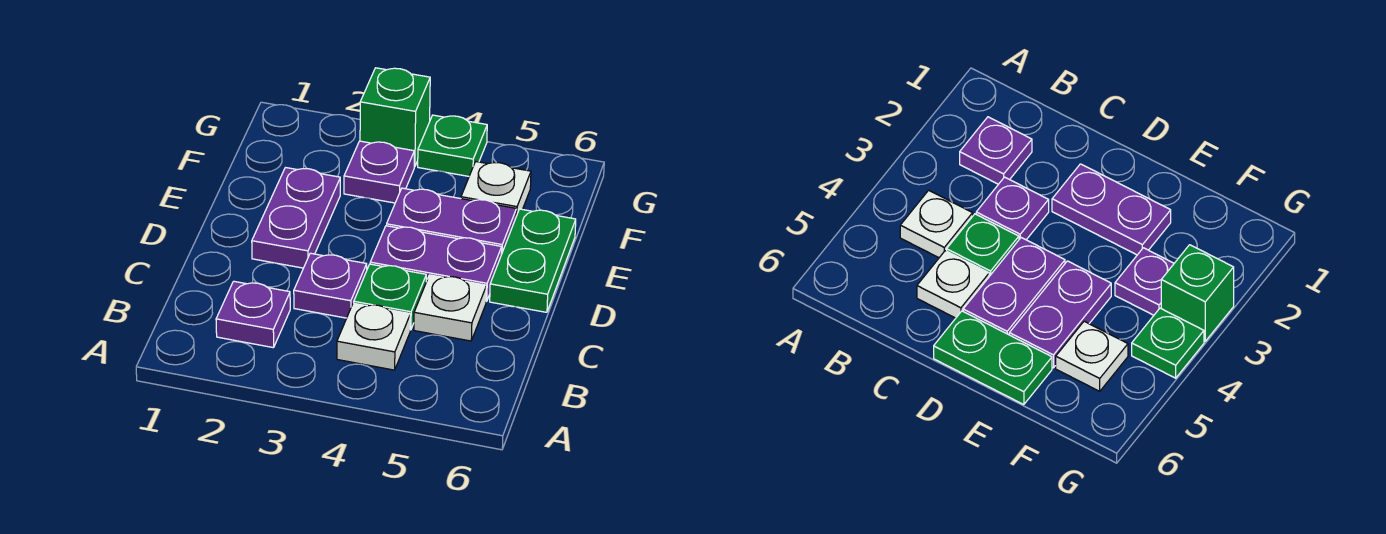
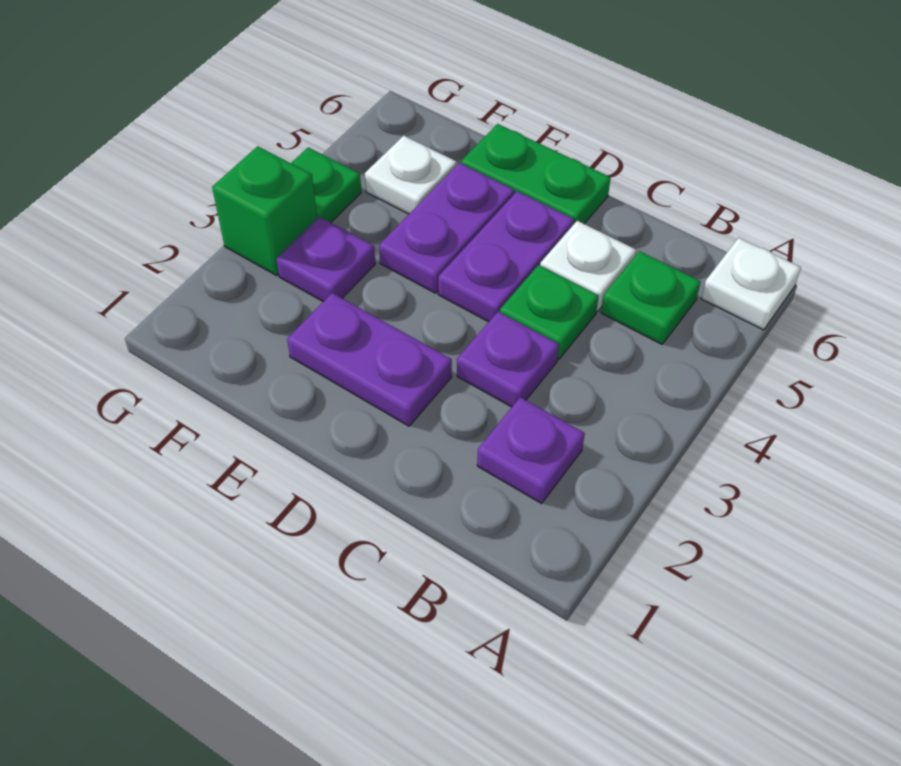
white plate B4 level 1 -> white plate A6 level 1
none -> green plate B5 level 1

